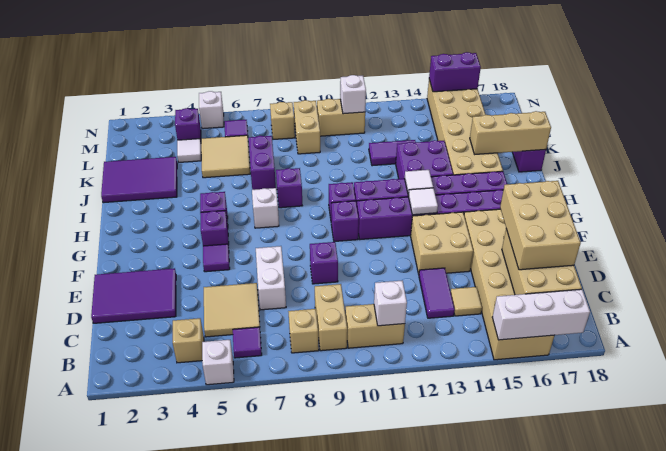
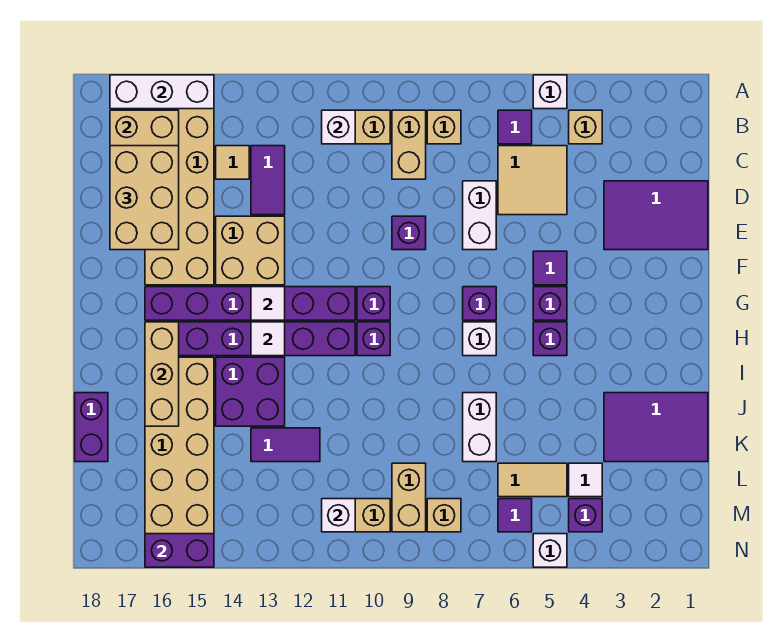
purple brick I8 level 1 -> purple brick G7 level 1
purple brick J7:K7 level 1 -> white brick J7:K7 level 1
tan brick J16:J18 level 2 -> tan brick H16:J16 level 2
tan tile K5:L6 level 1 -> tan tile L5:L6 level 1

